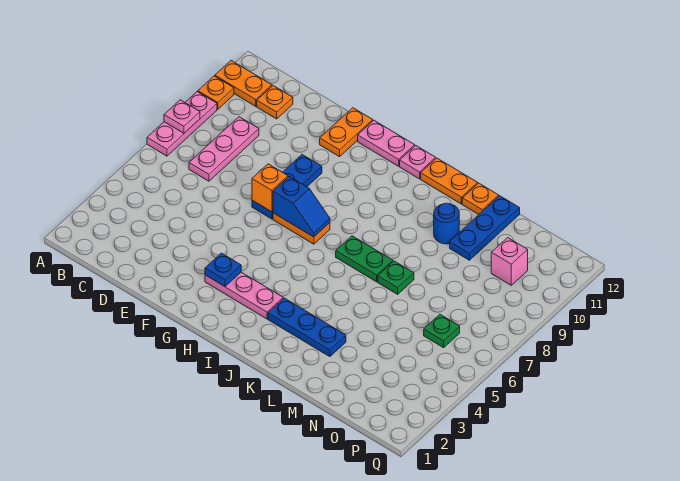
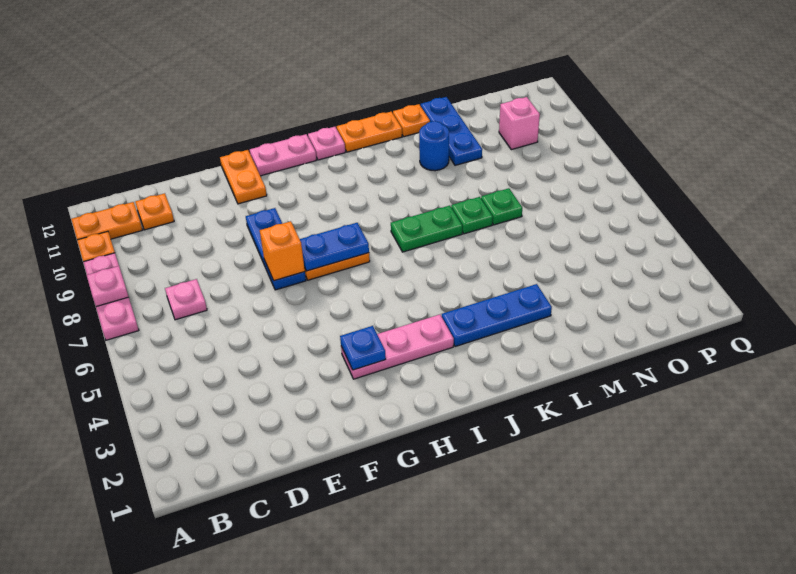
pink plate C7:C9 level 1 -> pink plate C7 level 1
blue slope G7:H7 level 2 top G -> blue plate G7:H7 level 2
green plate O6 level 1 -> green plate M7 level 1

